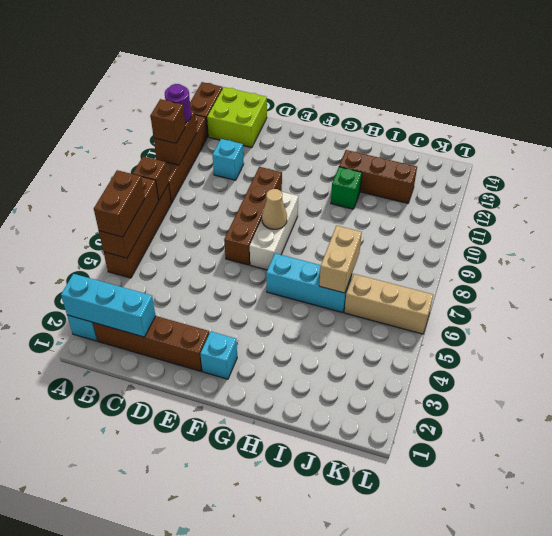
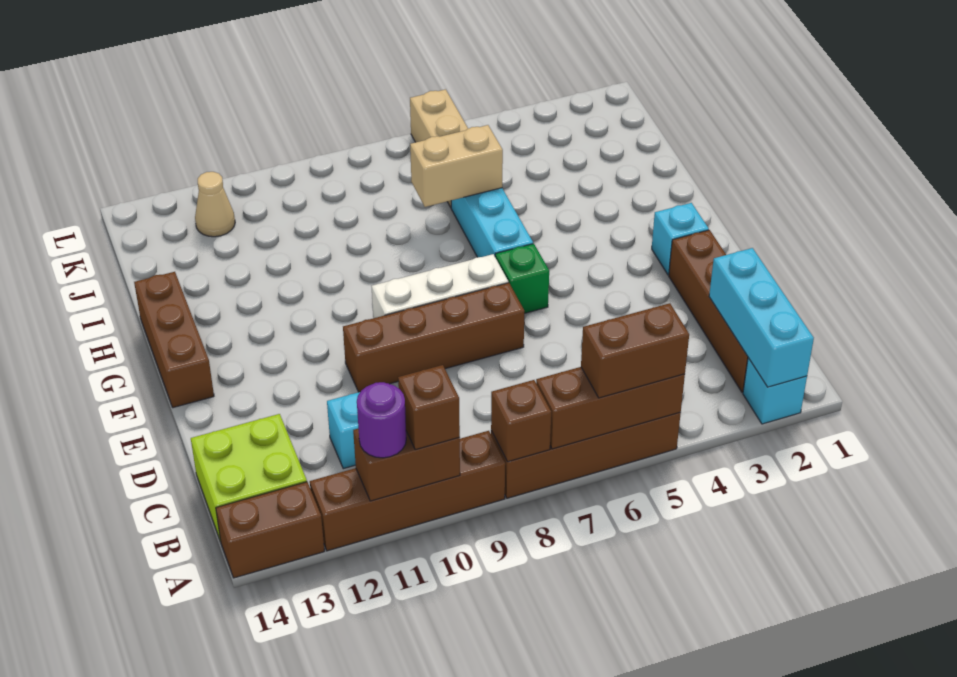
tan cone F8 level 2 -> tan cone K12 level 1
green brick H11 level 1 -> green brick F6 level 1
brown brick H12:J12 level 1 -> brown brick F14:H14 level 1

